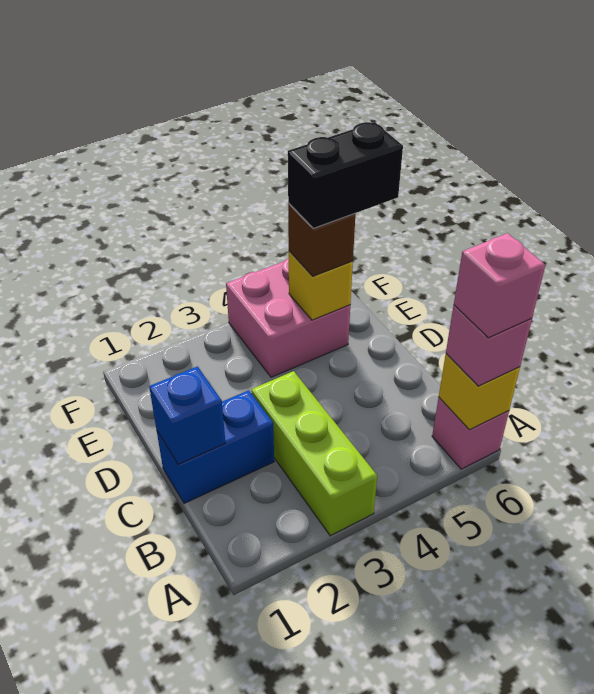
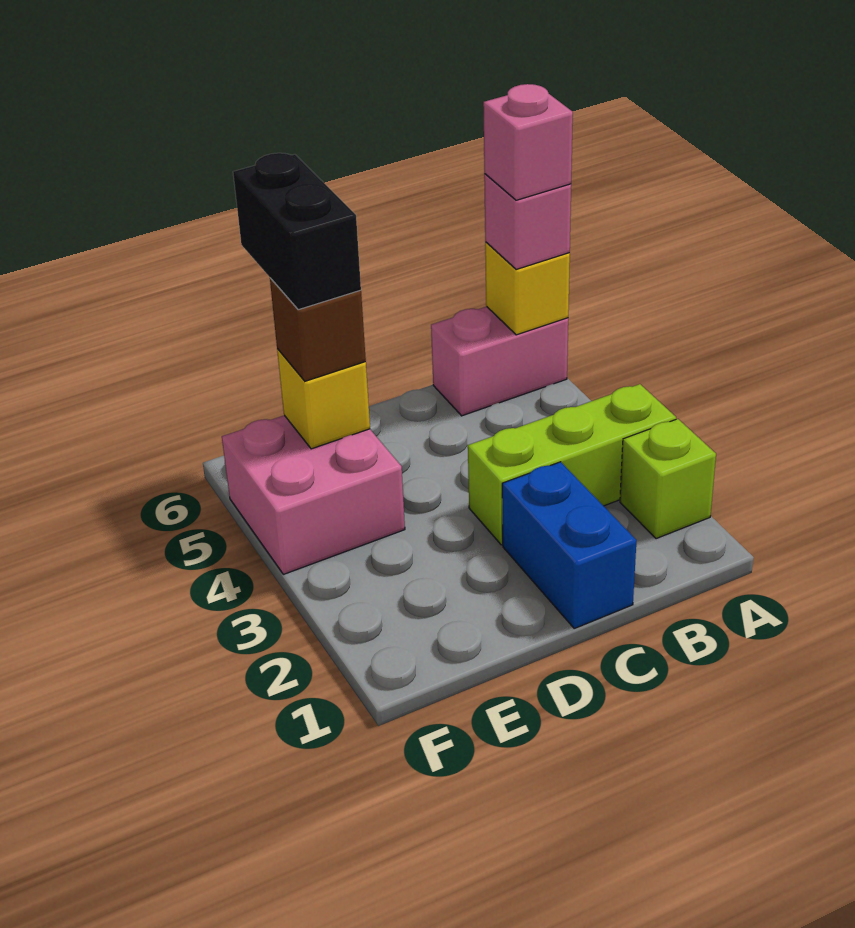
none -> lime brick A2 level 1
pink brick A6 level 1 -> pink brick A6:B6 level 1
blue brick C1 level 2 -> none

